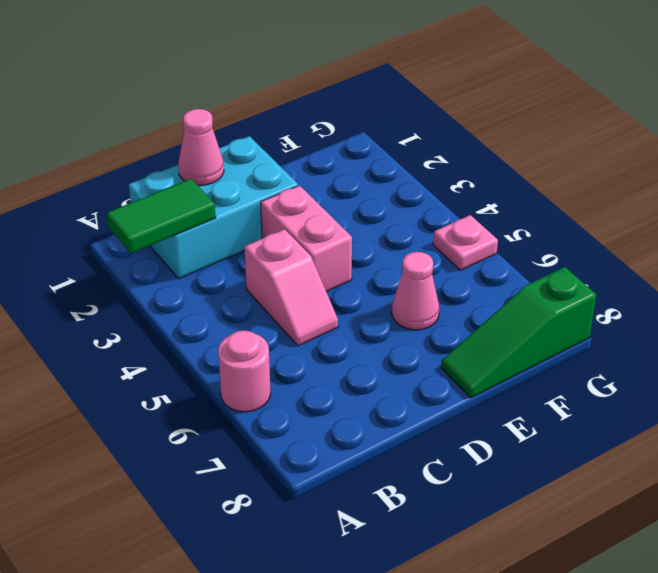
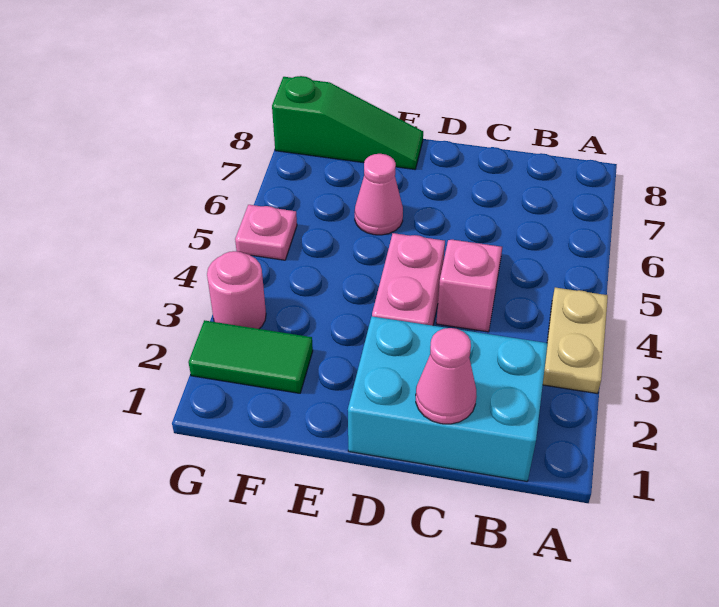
green tile A2:B2 level 2 -> green tile F2:G2 level 1
none -> tan plate A3:A4 level 1
pink round brick A6 level 1 -> pink round brick G3 level 1

